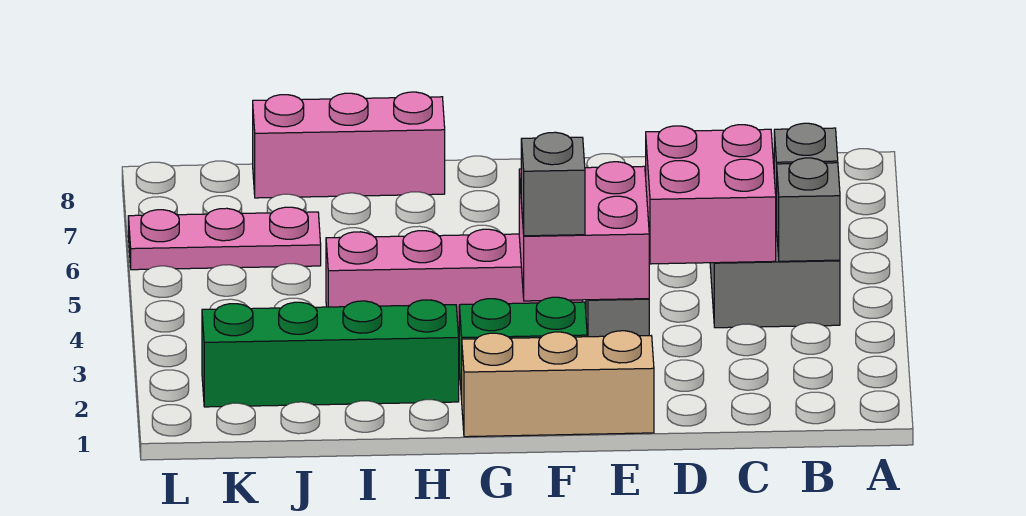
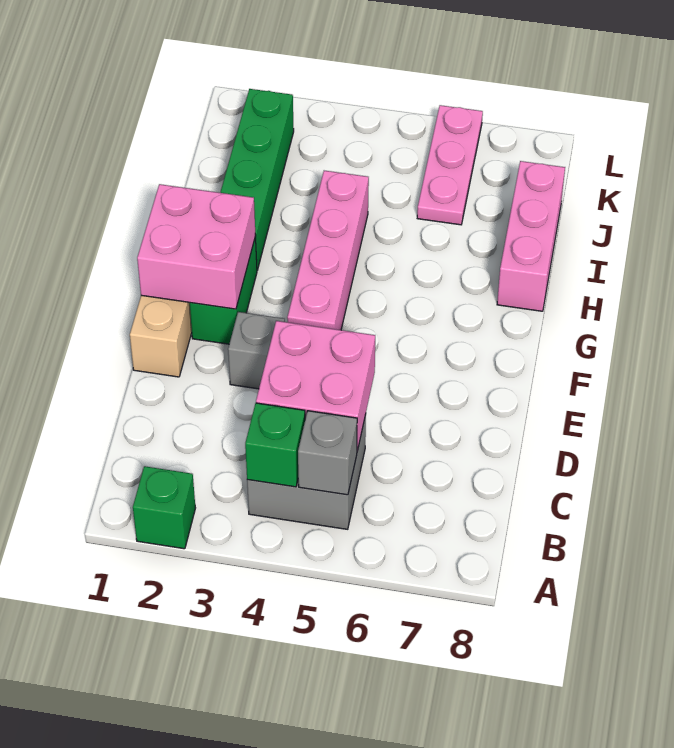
none -> green brick A2 level 1
grey brick B4 level 2 -> green brick B4 level 2
pink brick E3:F4 level 2 -> pink brick F1:G2 level 2
grey brick F3 level 3 -> none

